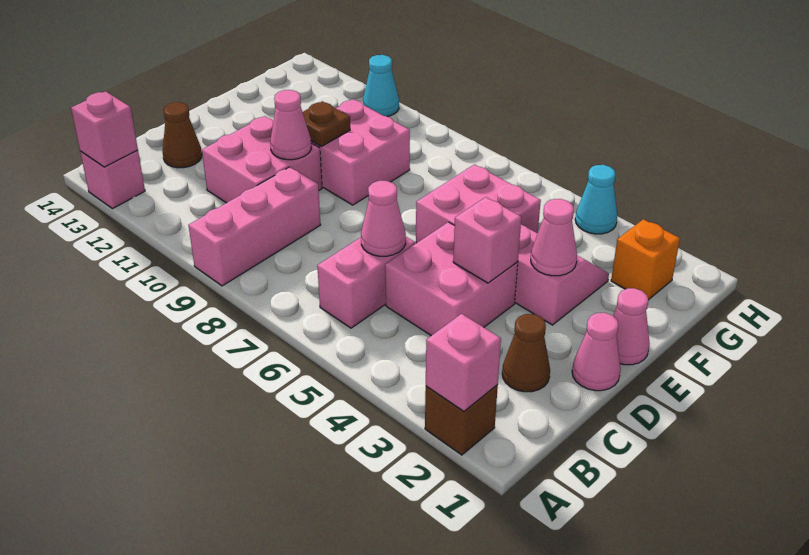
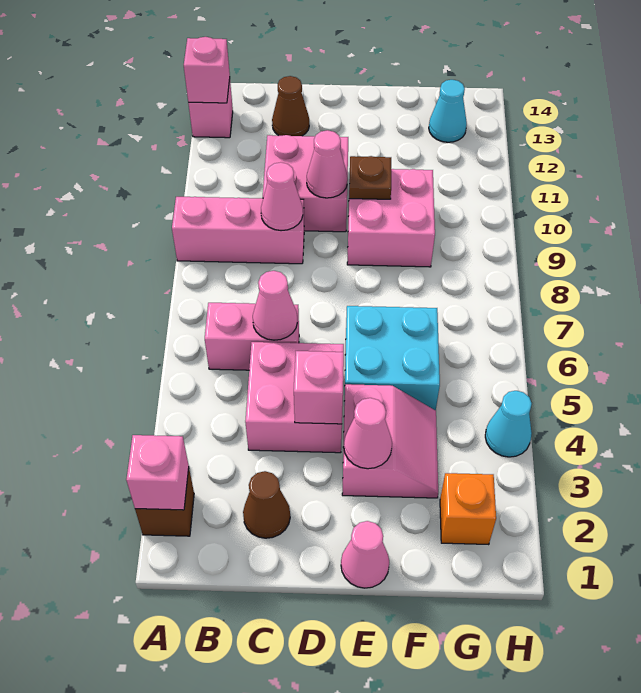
pink cone D1 level 1 -> pink cone C9 level 2
pink brick E5:F6 level 1 -> cyan brick E5:F6 level 1
cyan cone H11 level 1 -> cyan cone G13 level 1

